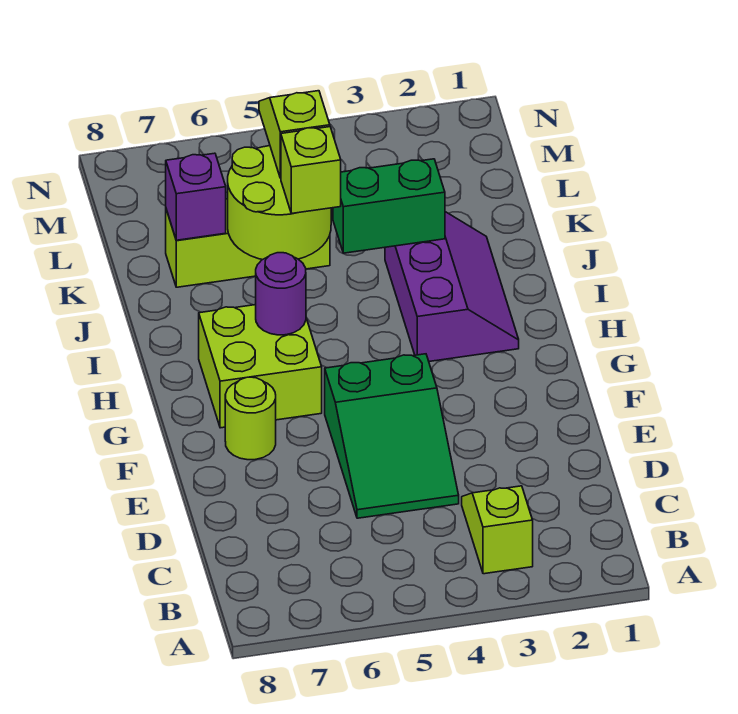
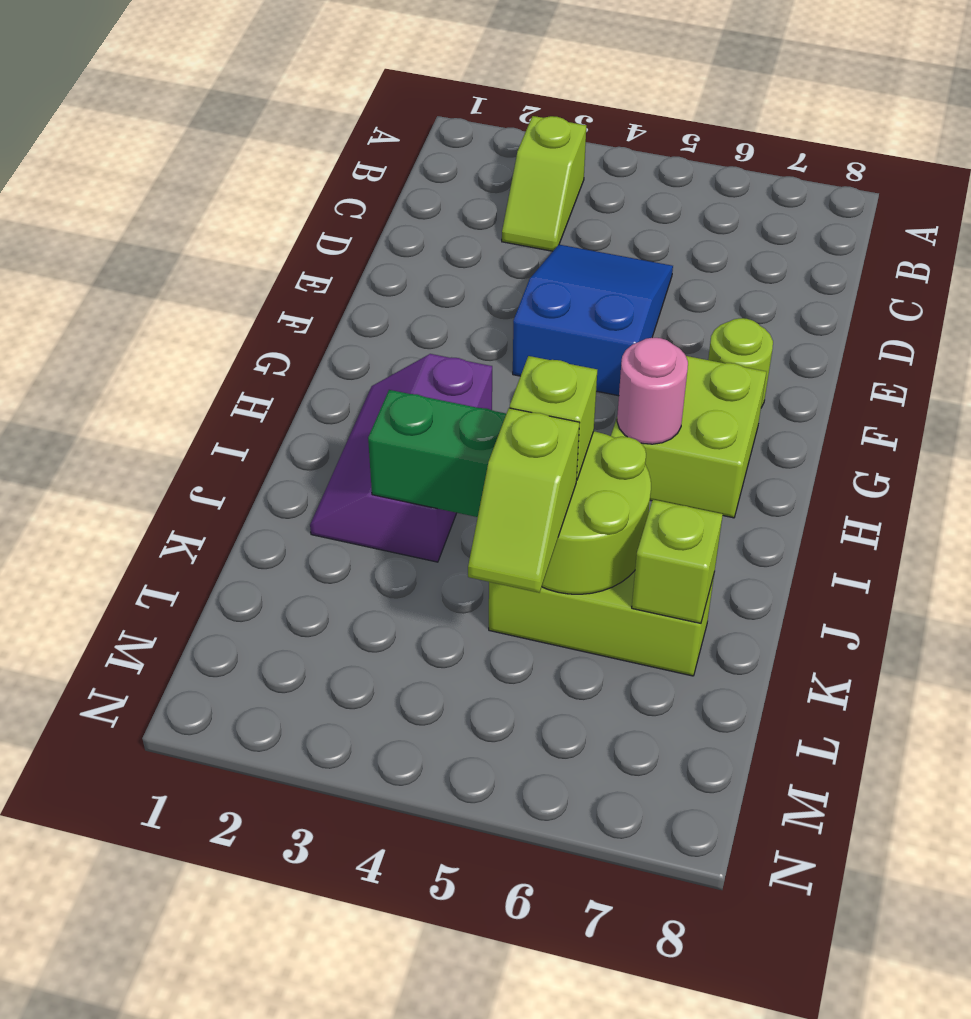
green slope D4:F5 level 1 top F -> blue slope D4:F5 level 1 top F
purple round brick H6 level 2 -> pink round brick H6 level 2
purple brick K7 level 2 -> lime brick K7 level 2

